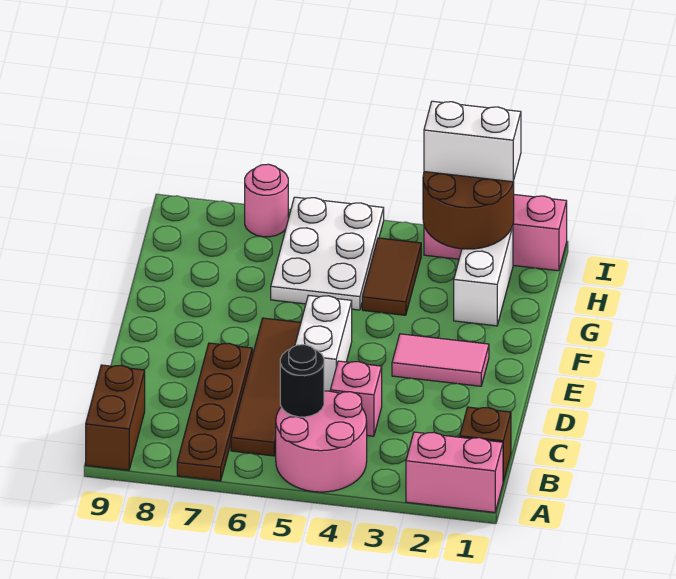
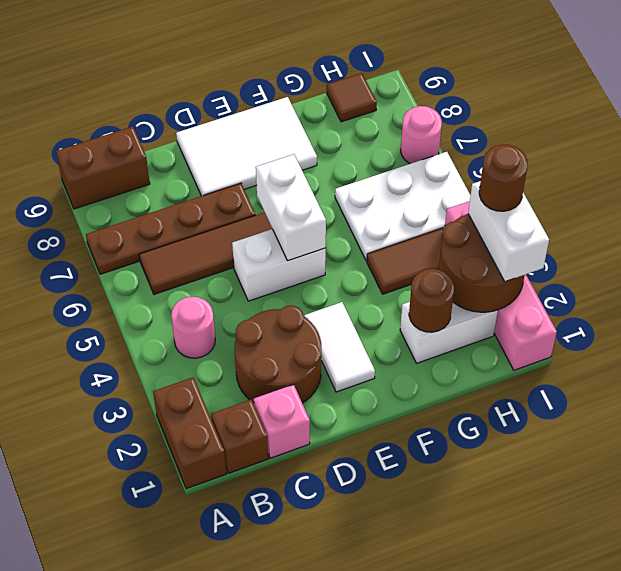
pink brick A1:A2 level 1 -> brown brick A1:A2 level 1
pink round brick A4:B5 level 1 -> pink round brick B4 level 1
black round brick B5 level 2 -> none
none -> brown round brick C2:D3 level 1
pink brick C4 level 1 -> pink brick C1 level 1
none -> white tile D8:F9 level 1
pink tile E2:E3 level 1 -> white tile E2:E3 level 1
none -> white brick E5:E6 level 2
none -> brown round brick G2 level 2
none -> brown tile H9 level 1
pink brick I1:I3 level 1 -> pink brick I1:I4 level 1
none -> brown round brick I3 level 4

